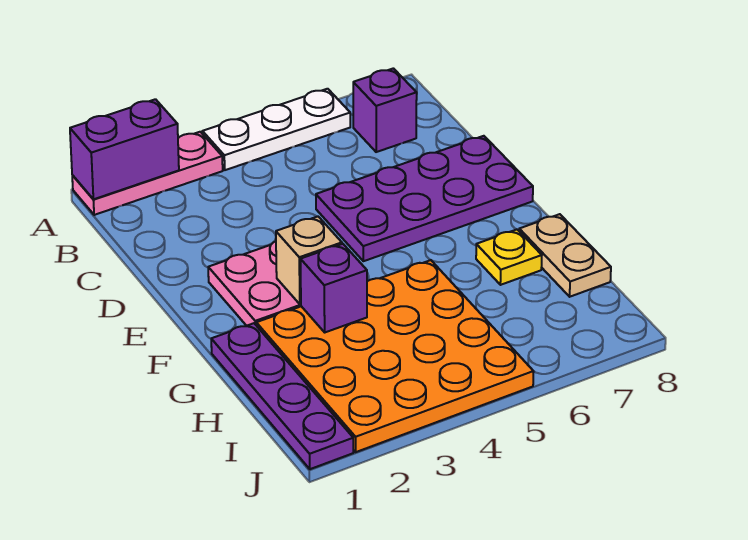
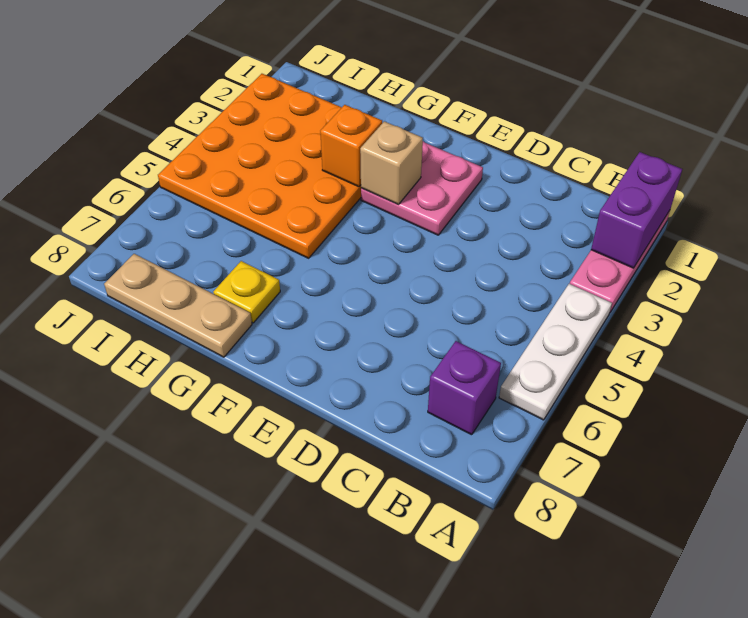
purple plate D5:E8 level 1 -> none
purple plate G1:J1 level 1 -> none
purple brick G3 level 2 -> orange brick G3 level 2
tan plate G8:H8 level 1 -> tan plate G8:I8 level 1

